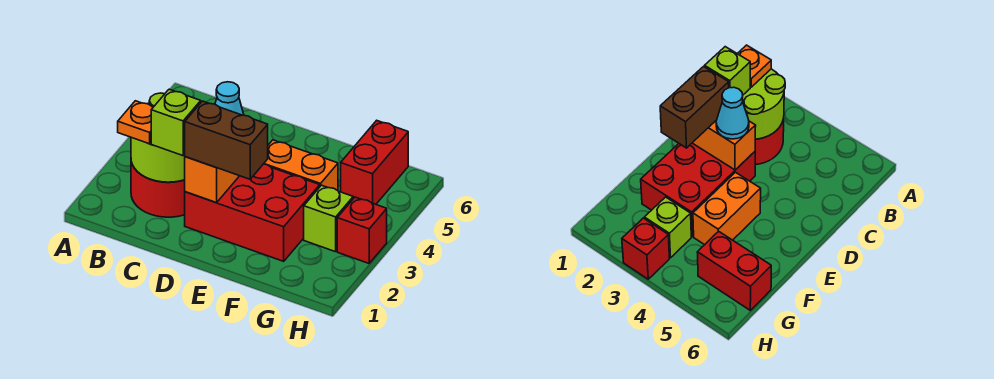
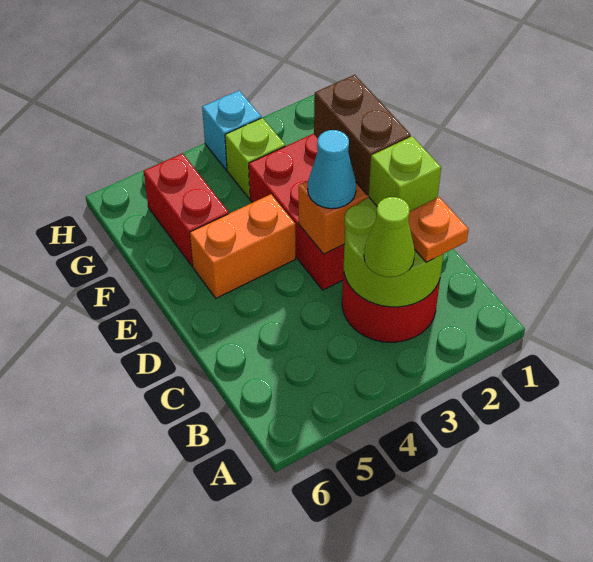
none -> lime cone B3 level 3
orange brick E4:F4 level 1 -> orange brick E4:E5 level 1
red brick G5:G6 level 1 -> red brick F5:G5 level 1
red brick H3 level 1 -> cyan brick H3 level 1

